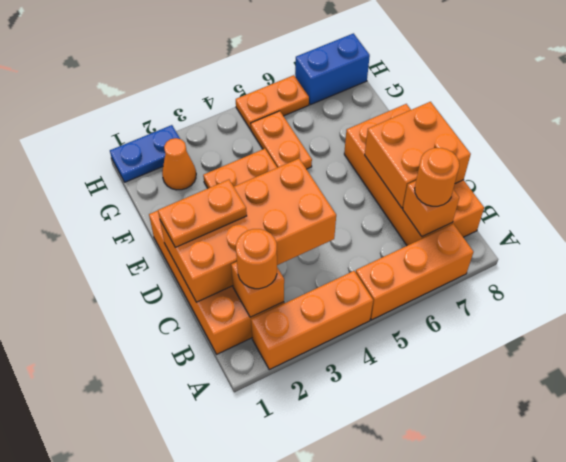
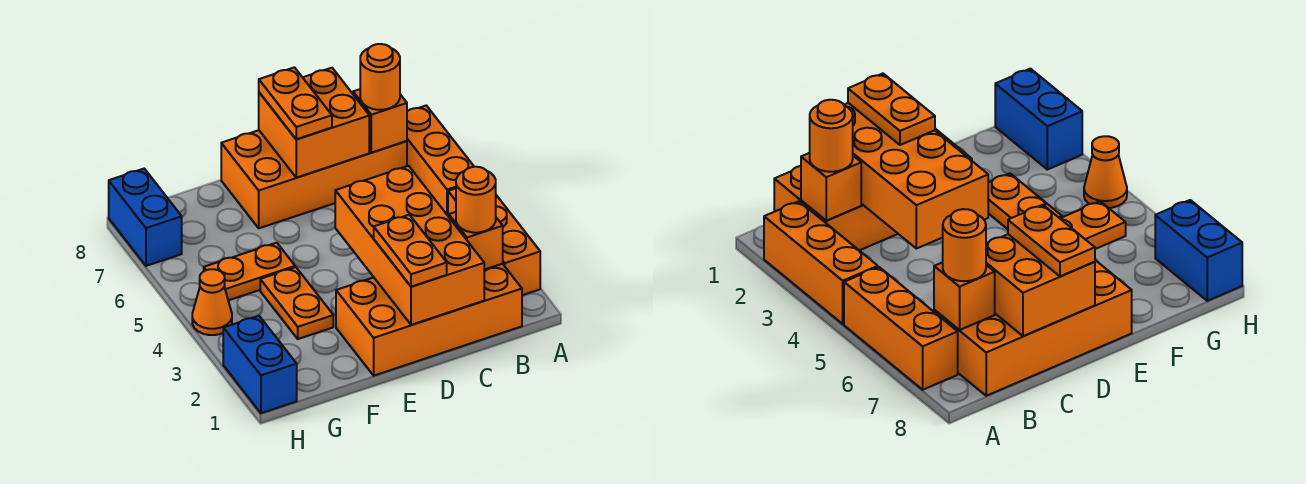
orange cone G2 level 1 -> orange cone H4 level 1
blue plate H1:H2 level 1 -> blue brick H1:H2 level 1
orange plate H5:H6 level 1 -> orange plate D7:D8 level 3

